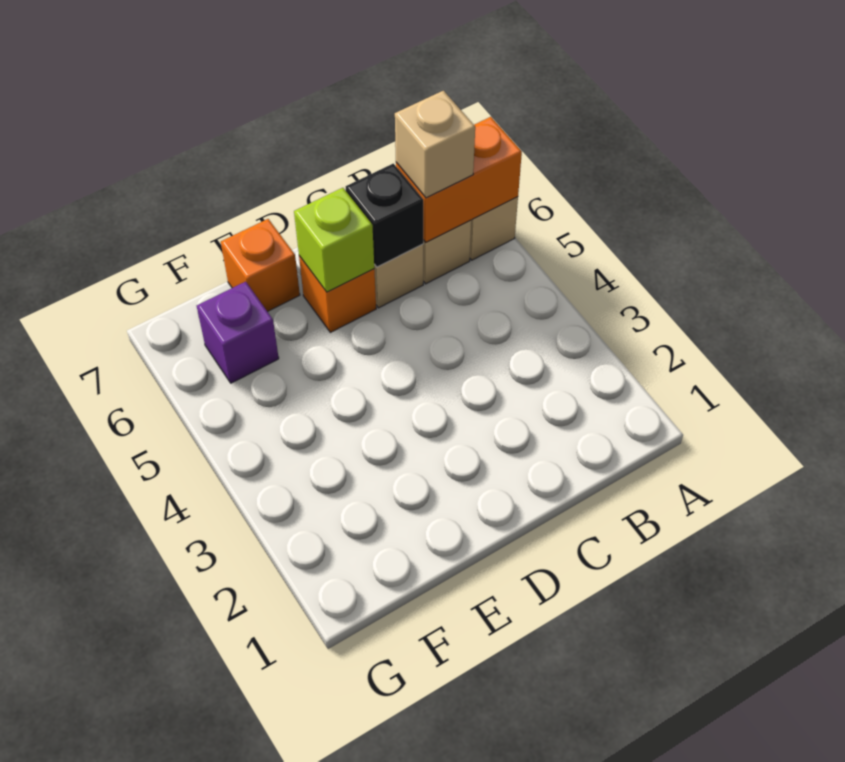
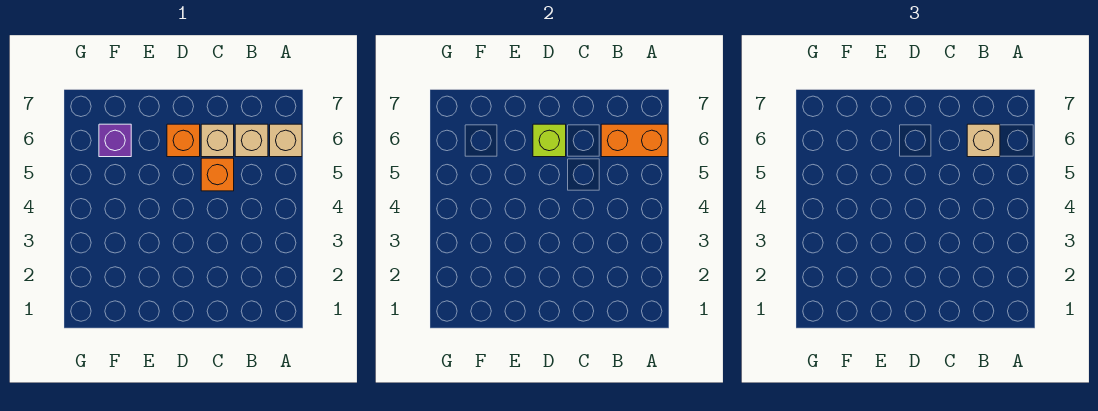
black brick C6 level 2 -> none
orange brick E7 level 1 -> orange brick C5 level 1

